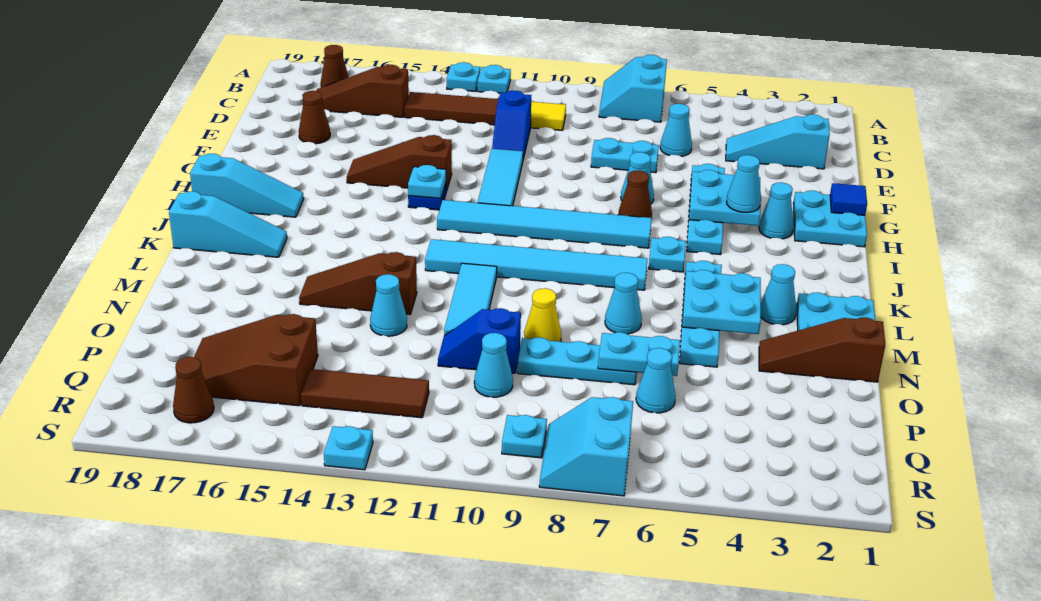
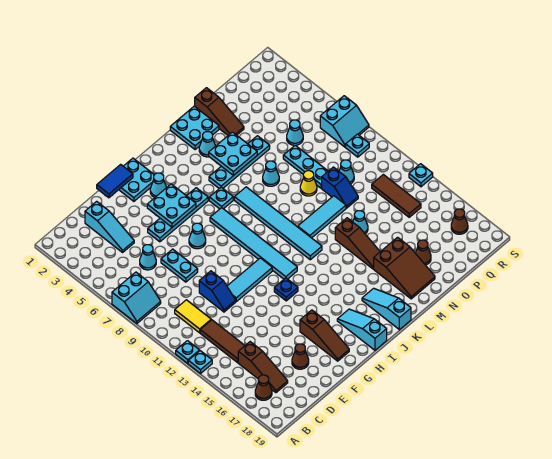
blue slope D11:E11 level 1 top D -> blue slope E10:E11 level 1 top 10
blue tile G1 level 2 -> blue tile F1:G1 level 2
brown slope G13:G15 level 1 top 13 -> brown slope G16:G18 level 1 top 16
cyan cone H4 level 3 -> none
brown cone H7 level 1 -> brown cone O17 level 1
cyan plate H13 level 2 -> none
cyan plate O6:O7 level 2 -> none
brown slope P15:Q17 level 1 top 15 -> brown slope M16:N18 level 1 top 16

